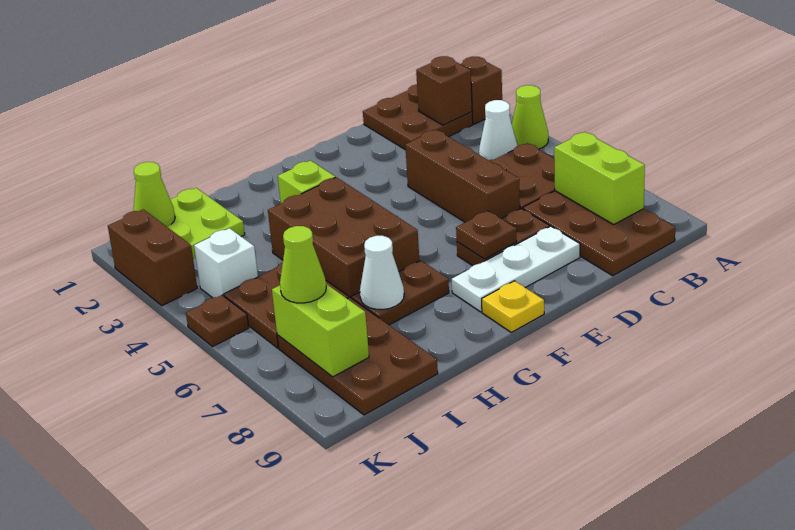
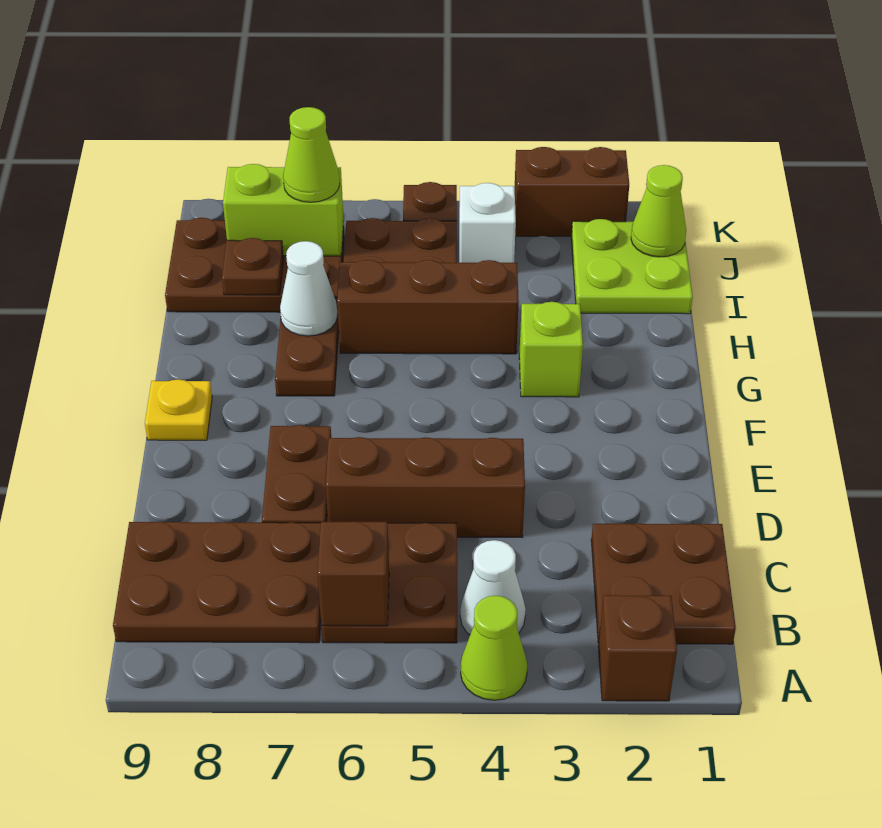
brown brick B2 level 2 -> brown brick B6 level 2
lime brick B7:B8 level 2 -> none
white plate D8:F8 level 1 -> none
brown plate E7 level 2 -> brown plate I8 level 2
brown brick G4:H6 level 1 -> brown brick H4:H6 level 1

